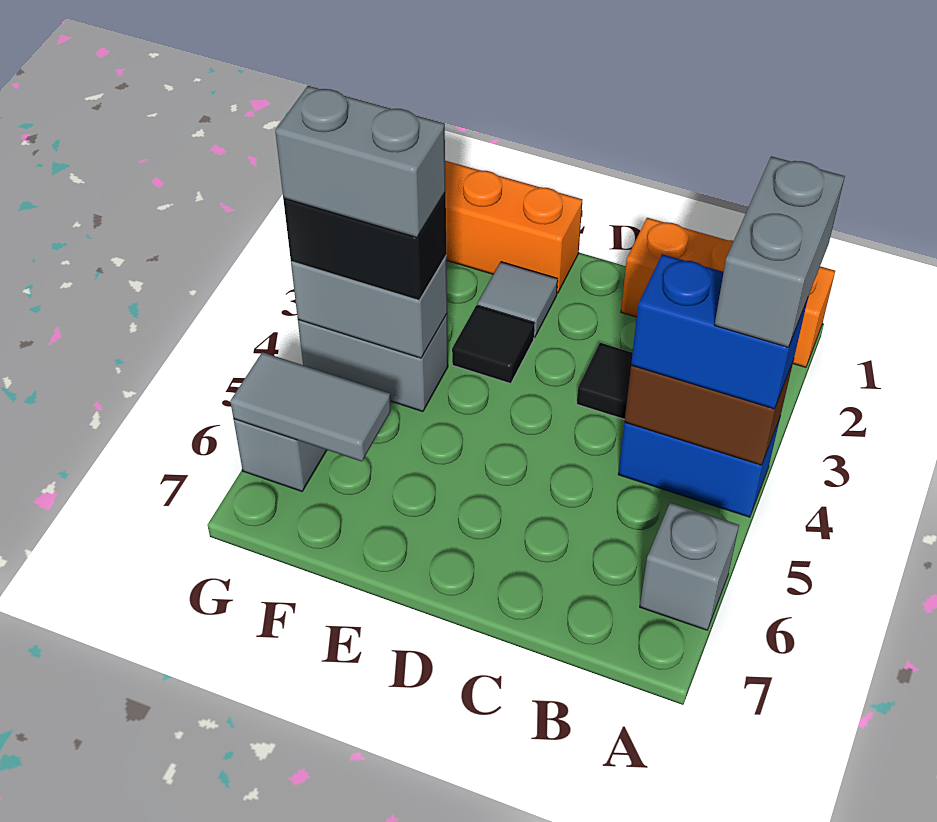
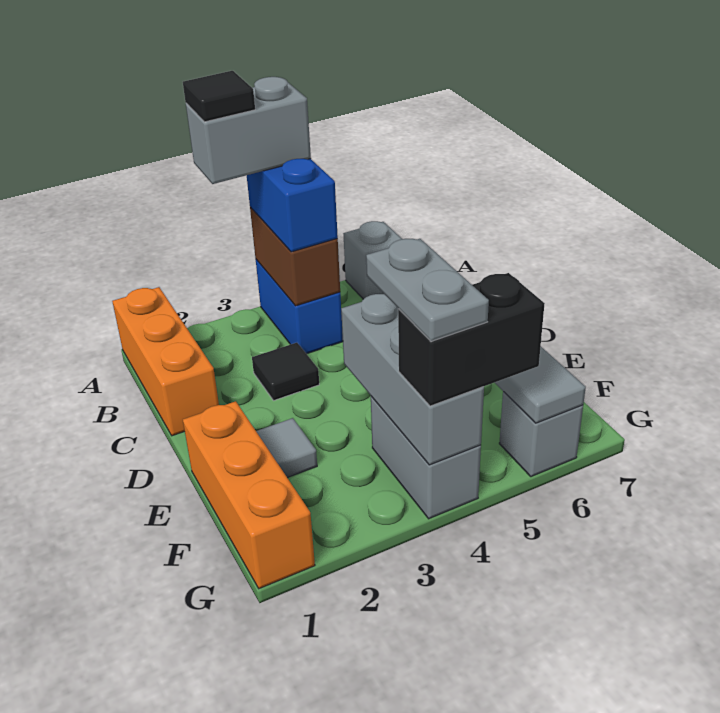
black tile E3 level 1 -> black tile A3 level 5
grey brick F4:G4 level 2 -> grey brick E4:G4 level 2
black brick F4:G4 level 3 -> black brick G4:G5 level 3
grey brick F4:G4 level 4 -> grey plate F4:G4 level 4

